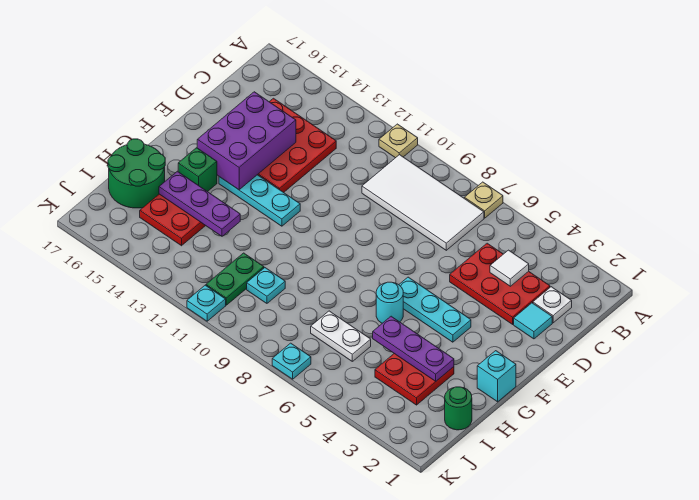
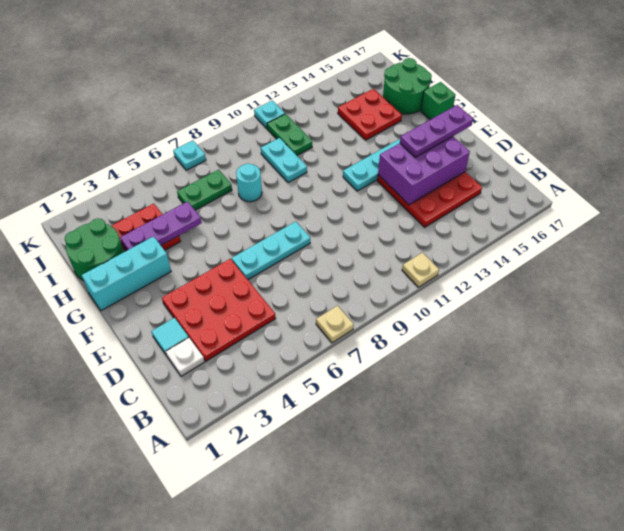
white tile B7:C10 level 1 -> none
red plate C3:D5 level 1 -> red plate C3:E5 level 1
white tile C4 level 2 -> none
purple brick D14:F15 level 2 -> purple brick D13:E15 level 2
cyan plate F4:F6 level 1 -> cyan plate E6:E8 level 1
cyan brick G1 level 1 -> cyan brick G1:G3 level 1
cyan round brick G6 level 1 -> cyan round brick H8 level 1
green brick G15 level 1 -> green brick G17 level 1
purple plate H13:H15 level 2 -> purple plate E14:E16 level 3
green round brick I1 level 1 -> green round brick H1:I2 level 1
white plate I6:I7 level 1 -> green plate I6:I7 level 1
cyan plate I10 level 1 -> cyan plate H10:I10 level 1

